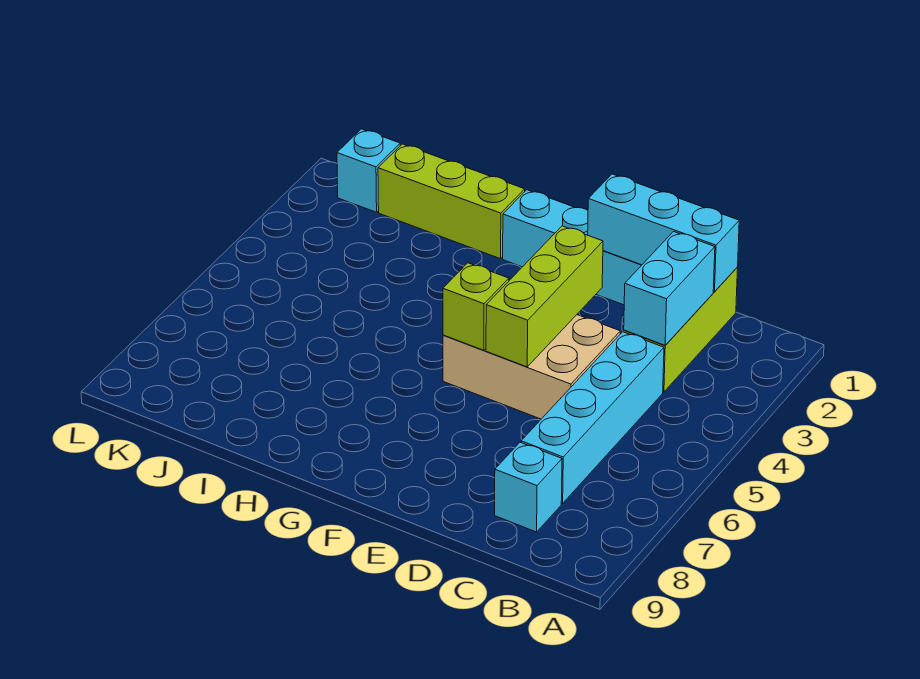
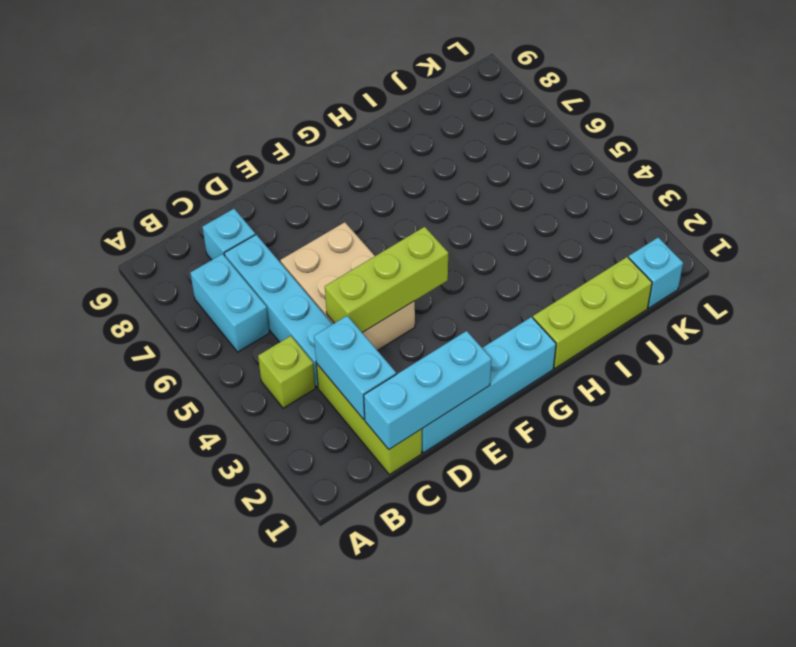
none -> cyan brick B6:B7 level 1
tan brick D4:F5 level 1 -> tan brick D4:E6 level 1
lime brick E3:E5 level 2 -> lime brick D4:F4 level 2
lime brick F5 level 2 -> lime brick B4 level 1

